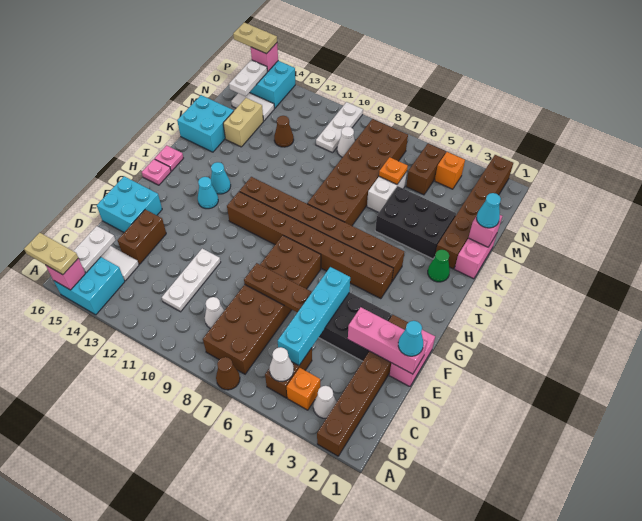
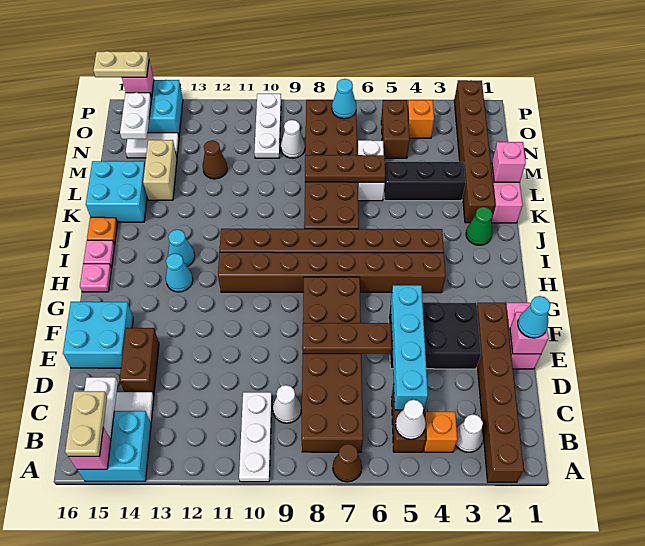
tan plate A15:A16 level 3 -> tan plate A15:B15 level 3
white plate C11:E11 level 1 -> white plate A10:C10 level 1
pink brick E1:E3 level 2 -> pink brick E1 level 2
black brick K3:L5 level 1 -> black brick L3:L5 level 1
cyan cone L1 level 3 -> cyan cone O7 level 2
none -> brown plate L6:L8 level 2
orange plate M6 level 2 -> orange plate J16 level 1

